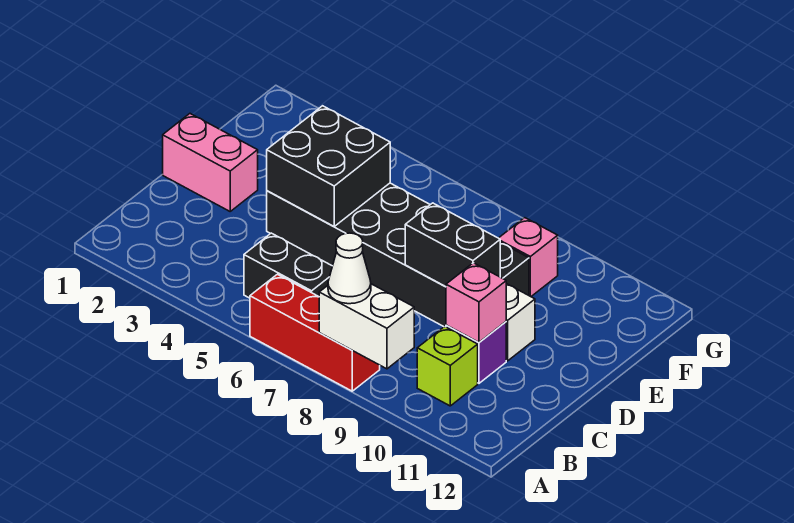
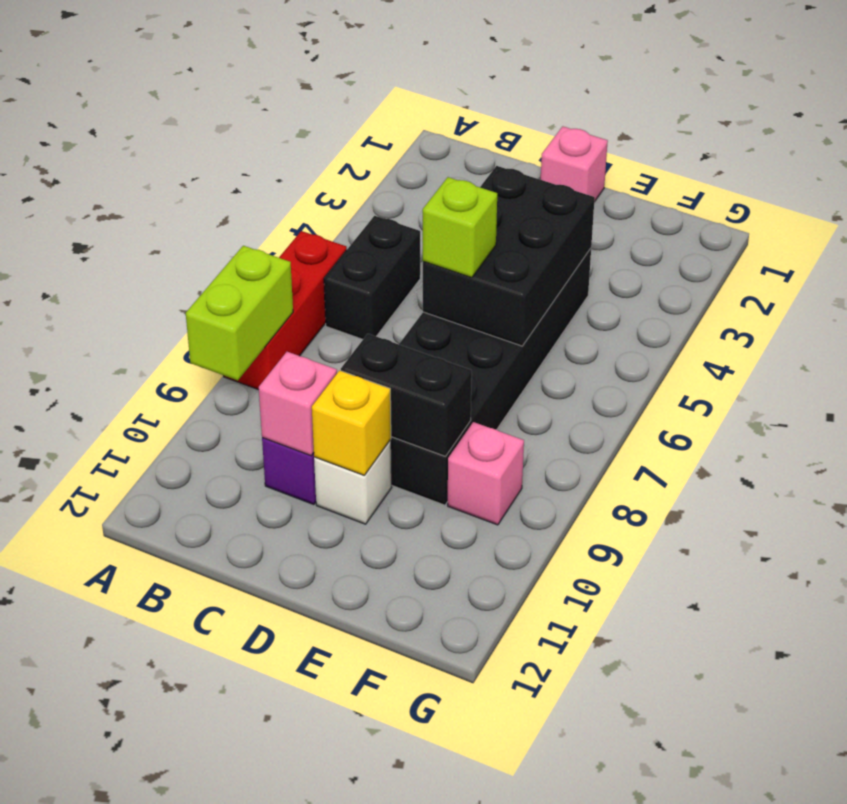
white brick A8:A9 level 2 -> lime brick A8:A9 level 2
white cone A8 level 3 -> none
lime brick B10 level 1 -> lime brick D6 level 3
pink brick D1:D2 level 1 -> pink brick D1 level 1
black brick D4:E5 level 2 -> black brick D4:E6 level 2
black brick D8:D9 level 2 -> black brick D9:E9 level 2
none -> yellow brick D10 level 2

